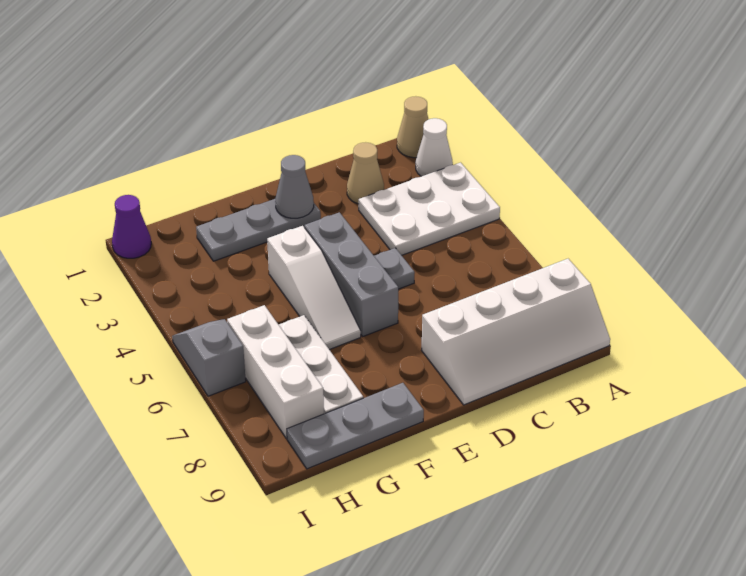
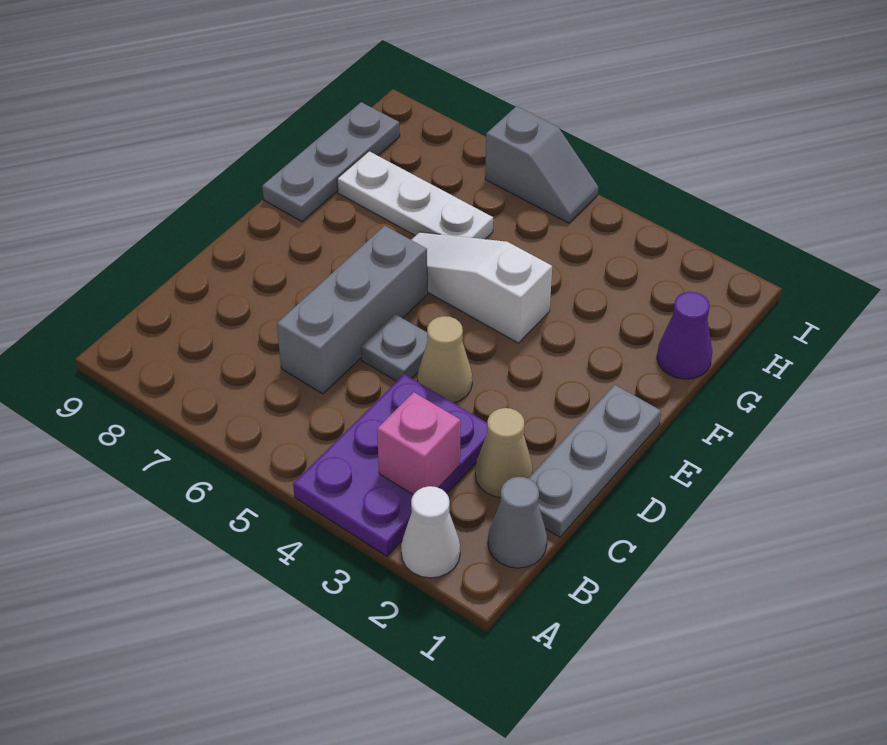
tan cone A1 level 1 -> tan cone D4 level 1
white plate A3:C4 level 1 -> purple plate A3:C4 level 1
white slope A8:D9 level 1 top 8 -> none
none -> pink brick B3 level 2
grey plate E2:G2 level 1 -> grey plate C1:E1 level 1
grey cone E2 level 2 -> grey cone B1 level 1
grey brick E4:E6 level 1 -> grey brick C6:E6 level 1
white brick H6:H8 level 1 -> none
purple cone I1 level 1 -> purple cone G1 level 1

